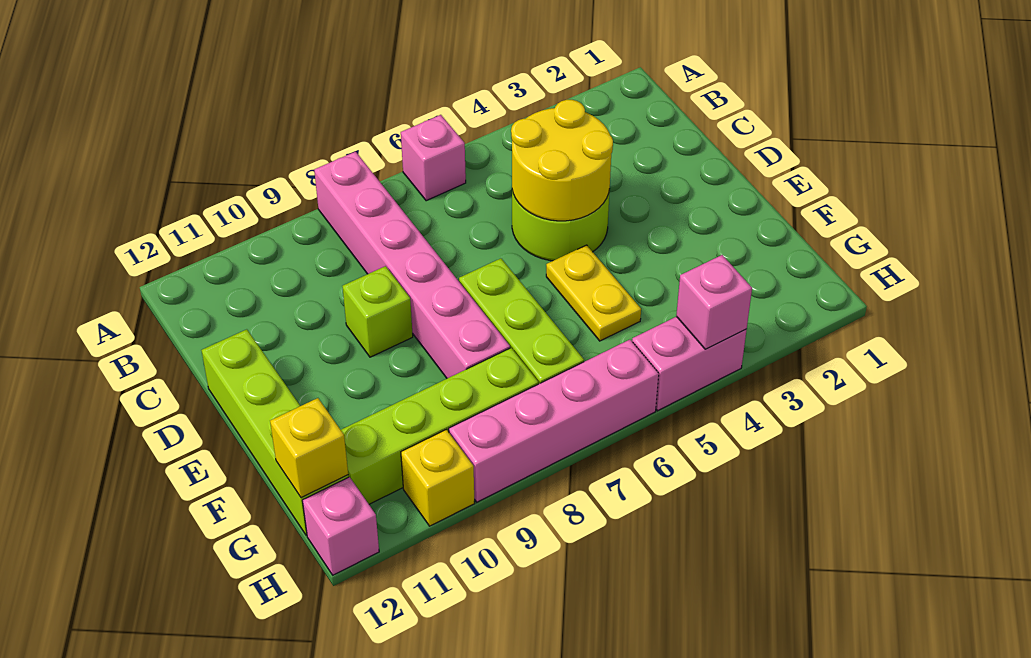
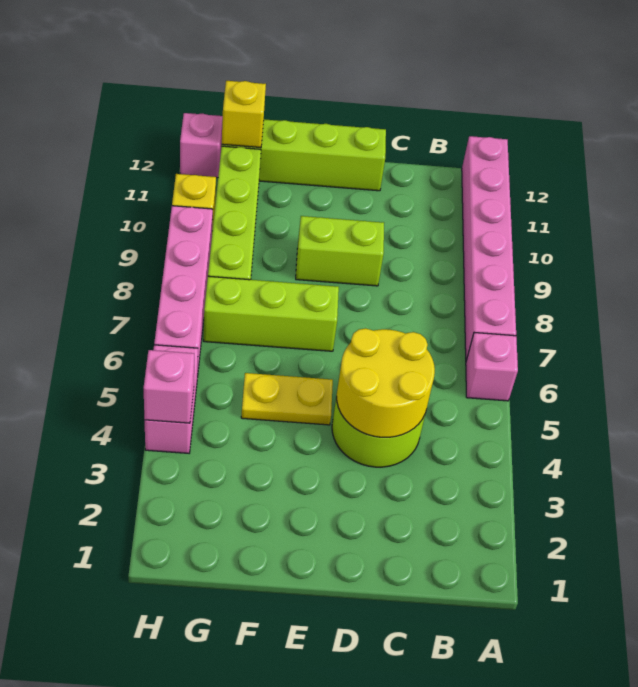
pink brick A8:F8 level 1 -> pink brick A7:A12 level 1
lime brick D9 level 1 -> lime brick D9:E9 level 1

